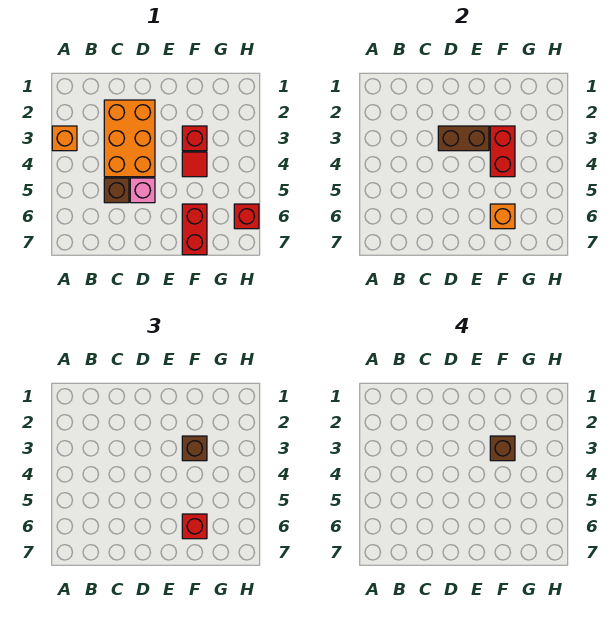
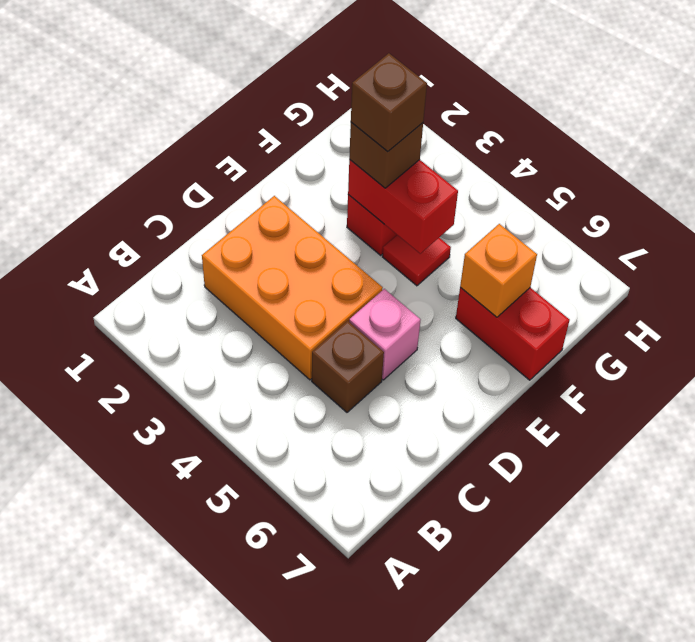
orange brick A3 level 1 -> none
brown brick D3:E3 level 2 -> none
red brick F6 level 3 -> none
red brick H6 level 1 -> none

